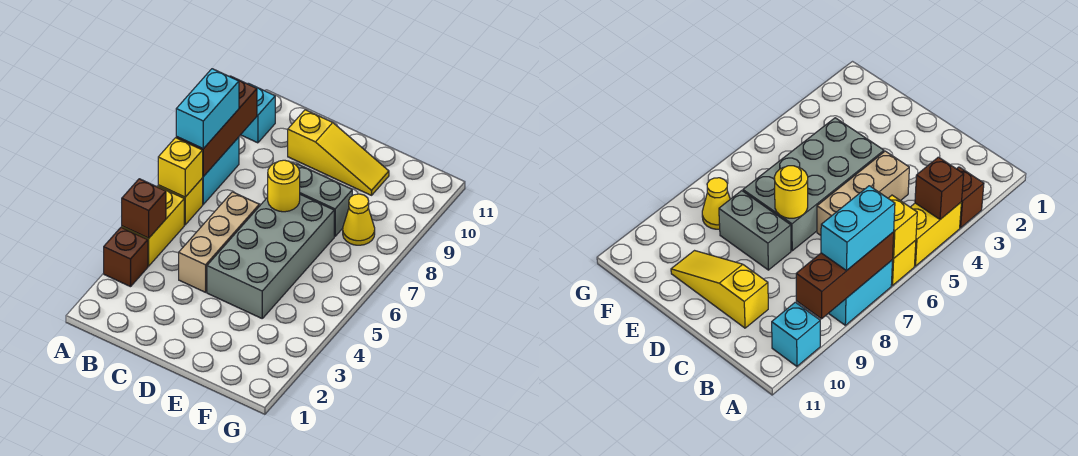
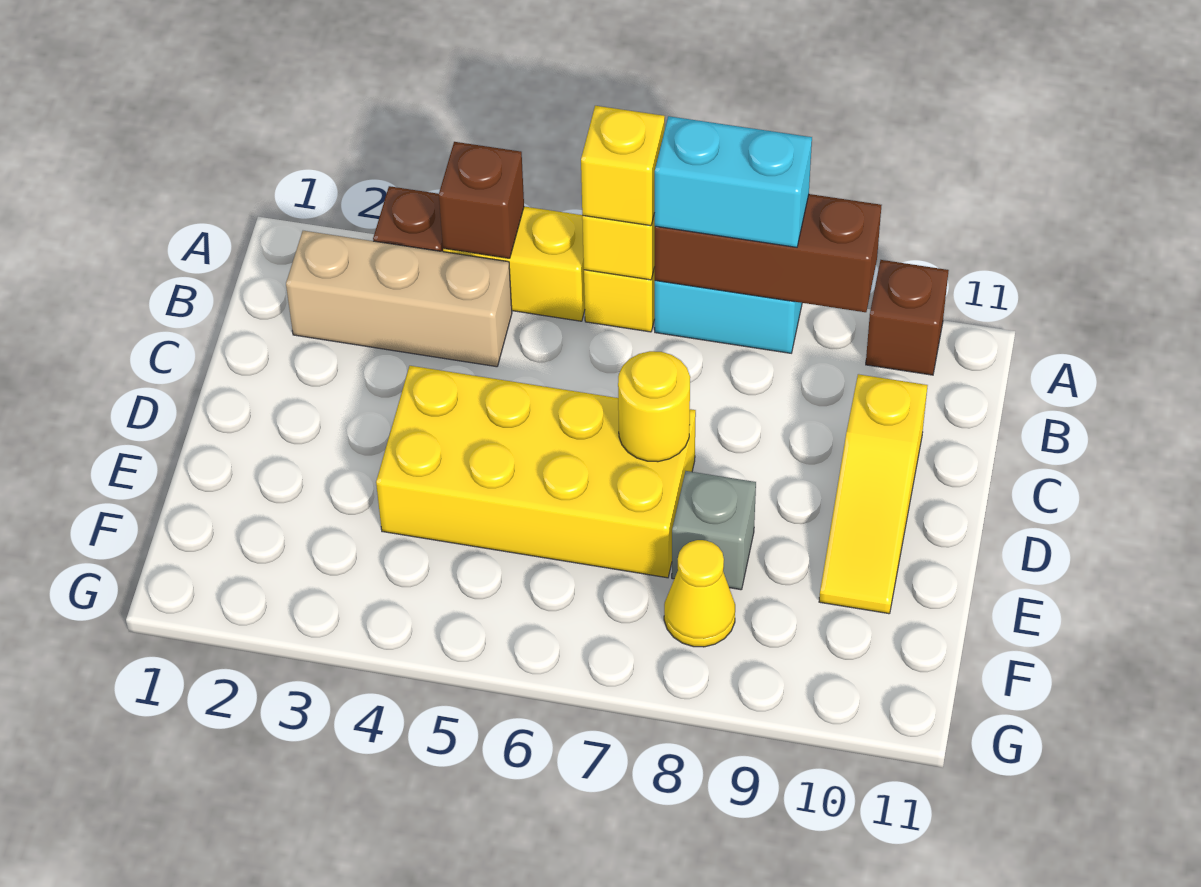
none -> yellow brick A6 level 3
cyan brick A10 level 1 -> brown brick A10 level 1
tan brick C4:C6 level 1 -> tan brick B2:B4 level 1
grey brick D4:E7 level 1 -> yellow brick D4:E7 level 1
grey brick D8:E8 level 1 -> grey brick E8 level 1

